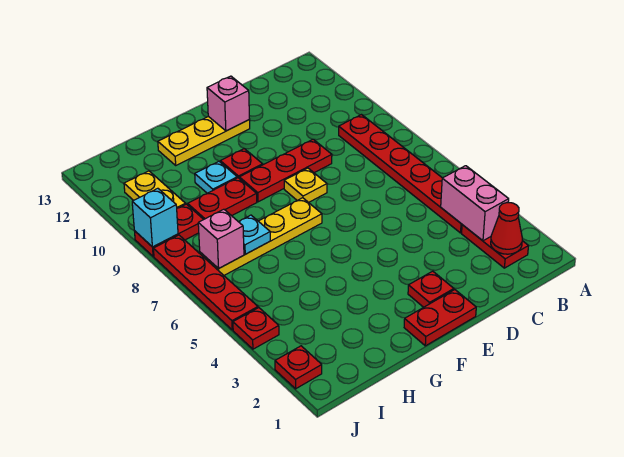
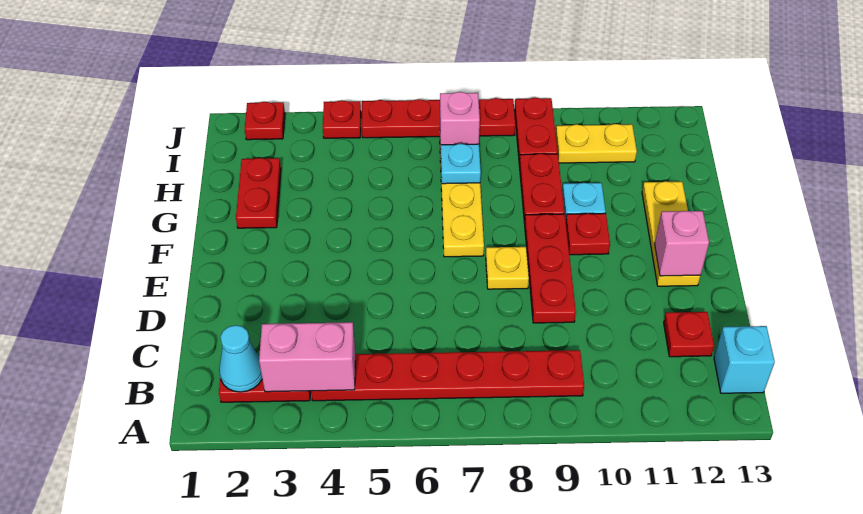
red cone B2 level 2 -> cyan cone B2 level 2
red plate E1:F1 level 1 -> red plate G2:H2 level 1
red plate E2 level 1 -> red plate C12 level 1
cyan brick J9 level 2 -> cyan brick B13 level 1

